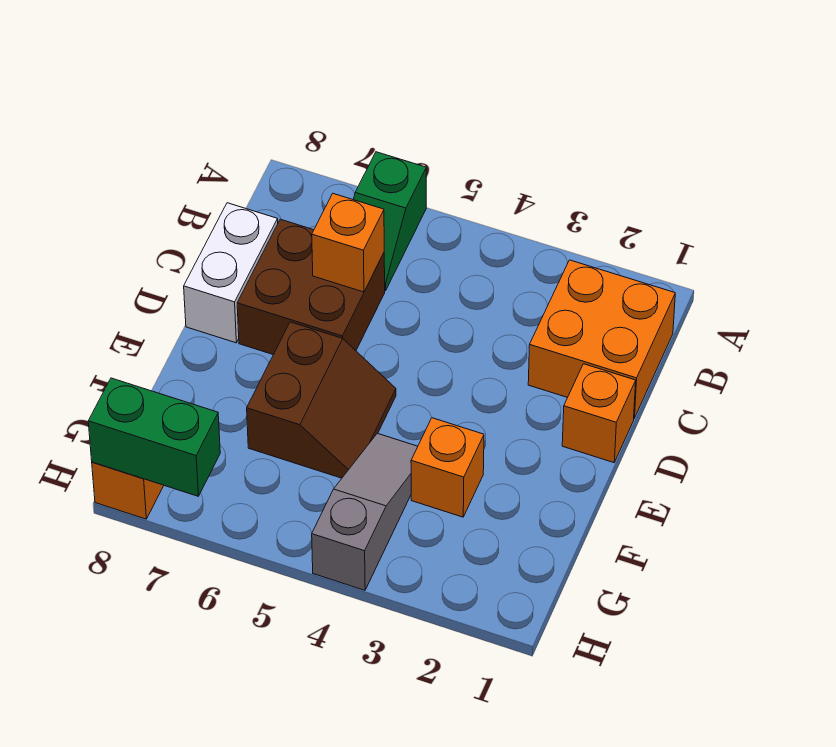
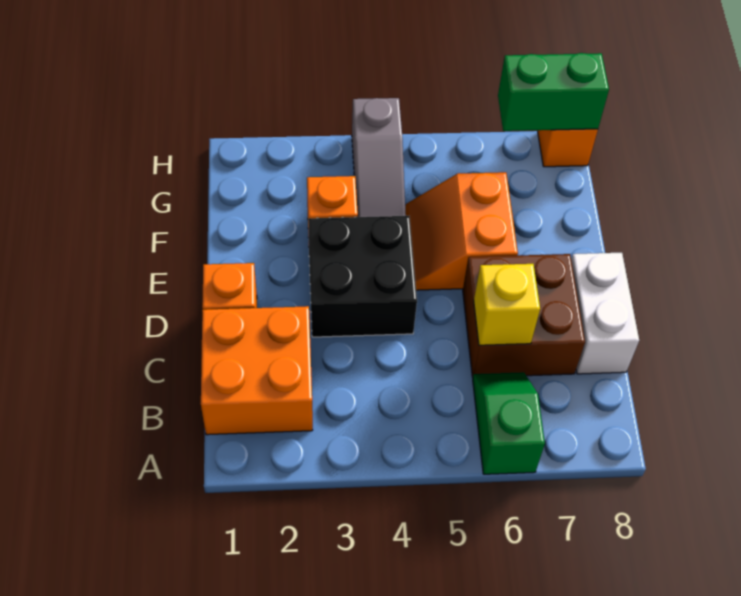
orange brick C6 level 2 -> yellow brick C6 level 2
none -> black brick D3:E4 level 1
brown slope E5:F6 level 1 top 6 -> orange slope E5:F6 level 1 top 6

